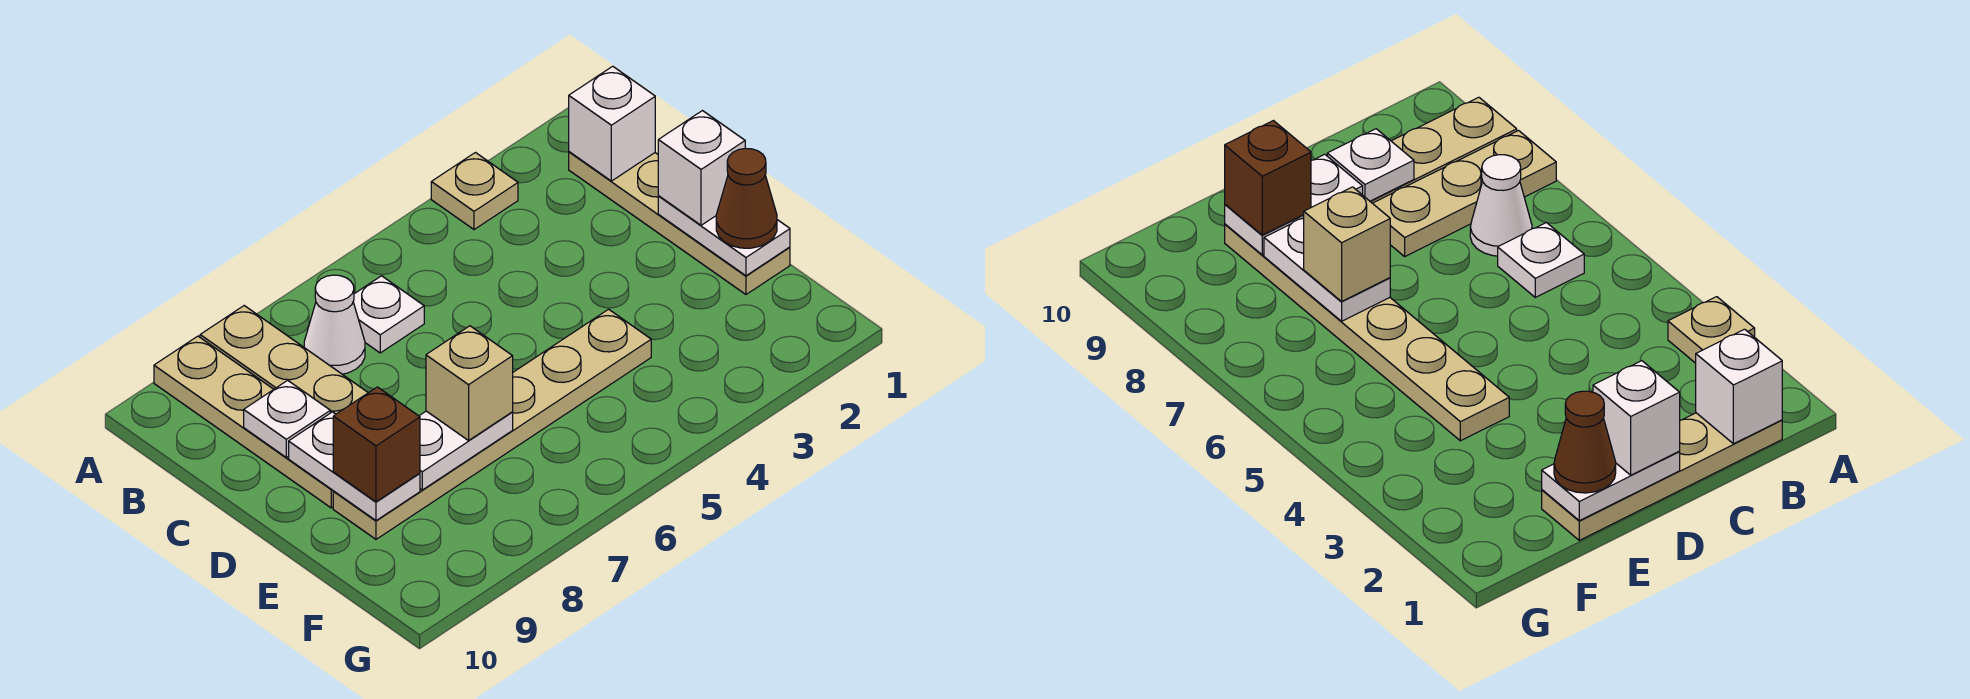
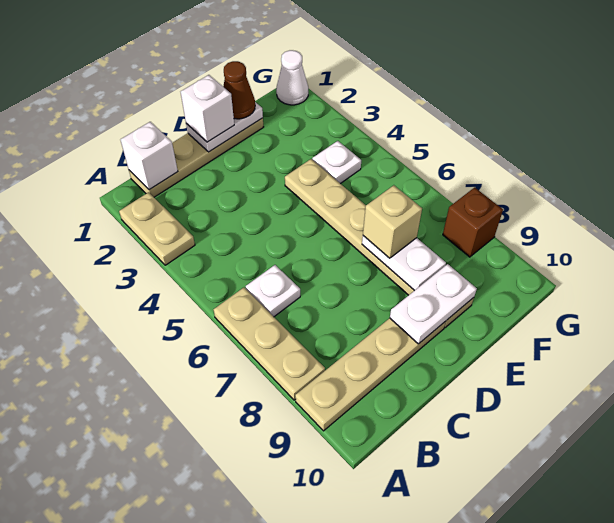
tan plate A3 level 1 -> tan plate A2:A3 level 1
tan plate A8:C8 level 1 -> tan plate A6:A8 level 1
white cone B7 level 1 -> white cone G1 level 1
white plate C9 level 2 -> white plate F4 level 1
brown brick E9 level 3 -> brown brick G8 level 1

